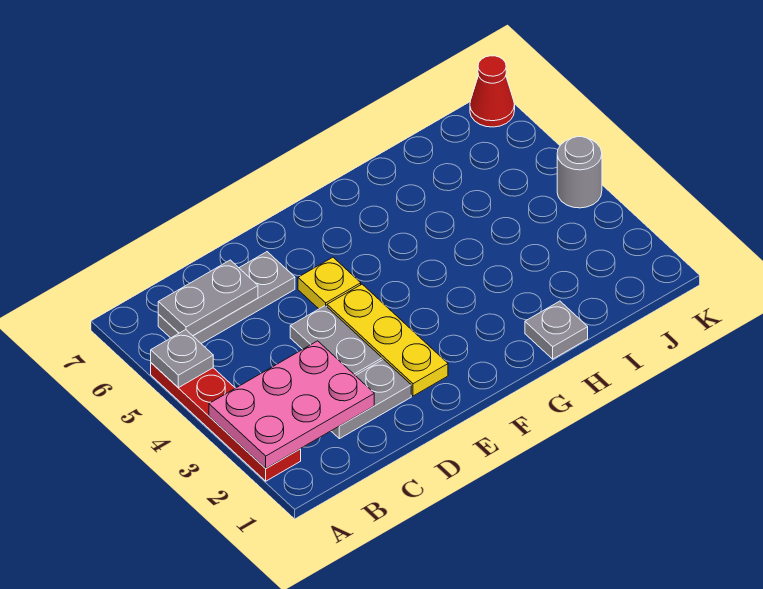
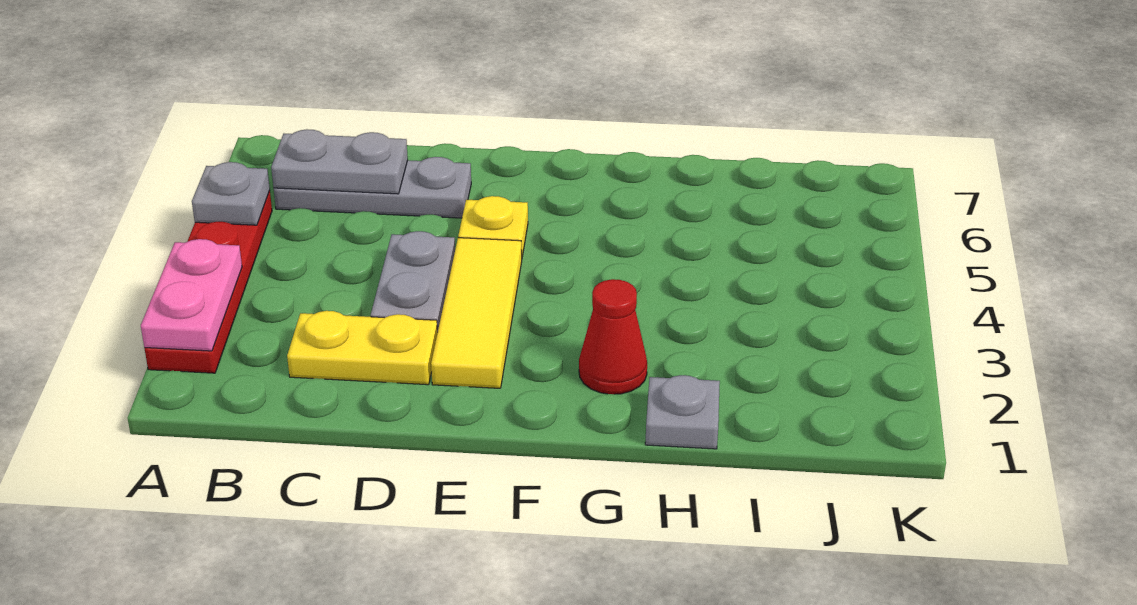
pink plate A2:C3 level 2 -> pink plate A2:A3 level 2
grey plate C2:D2 level 1 -> yellow plate C2:D2 level 1
yellow plate E2:E4 level 1 -> yellow tile E2:E4 level 1
grey round brick K4 level 1 -> none
red cone K7 level 1 -> red cone G2 level 1

